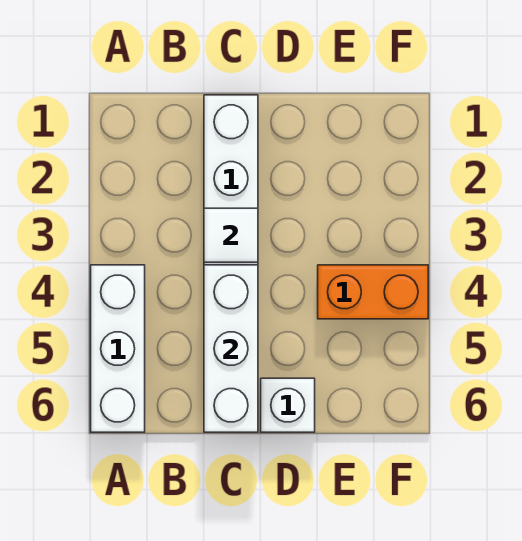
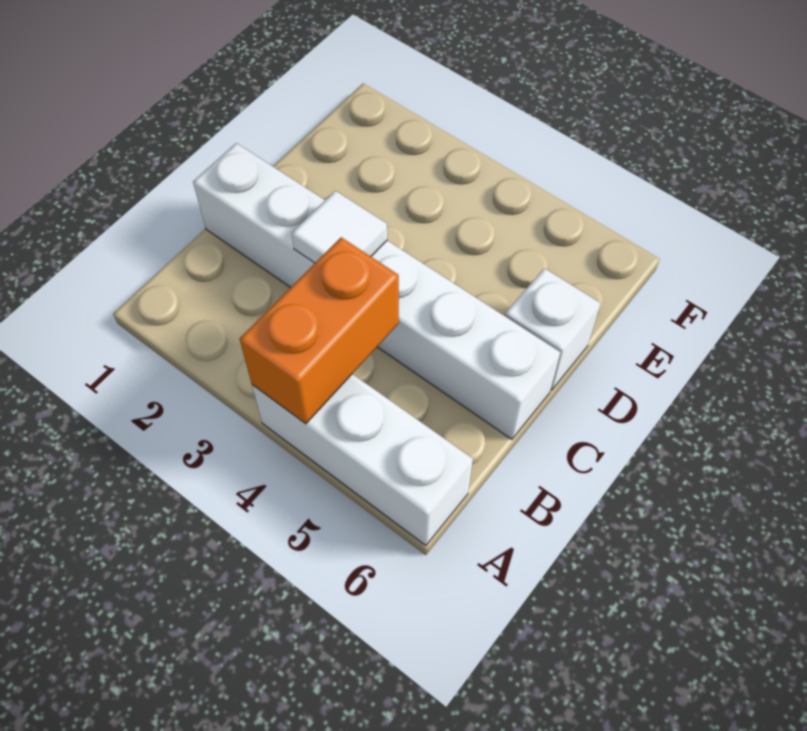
white brick C4:C6 level 2 -> none
orange brick E4:F4 level 1 -> orange brick A4:B4 level 2

